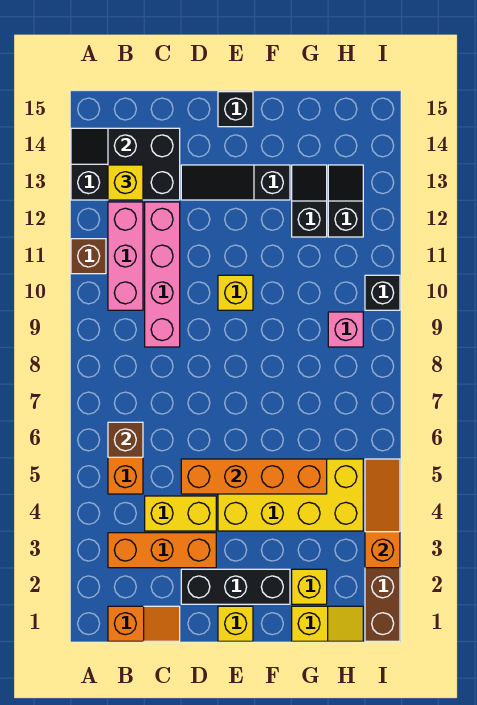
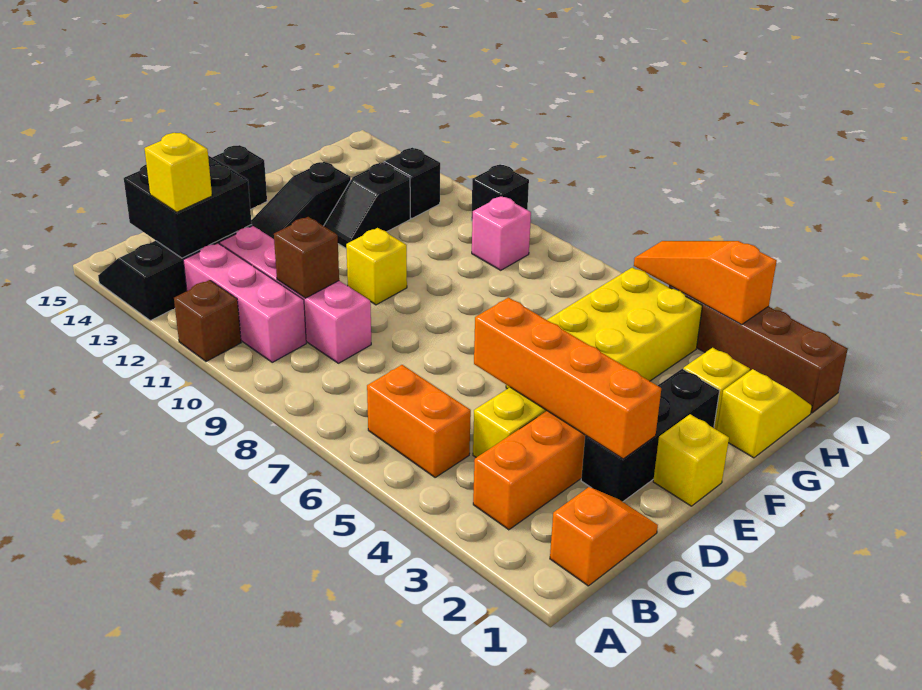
brown brick B6 level 2 -> brown brick C10 level 2
orange brick D5:G5 level 2 -> orange brick D2:D5 level 2
black slope G12:G13 level 1 top 12 -> black slope F12:G12 level 1 top G

